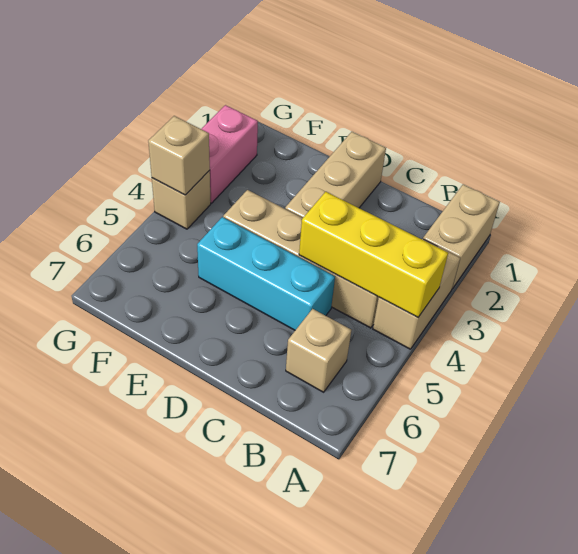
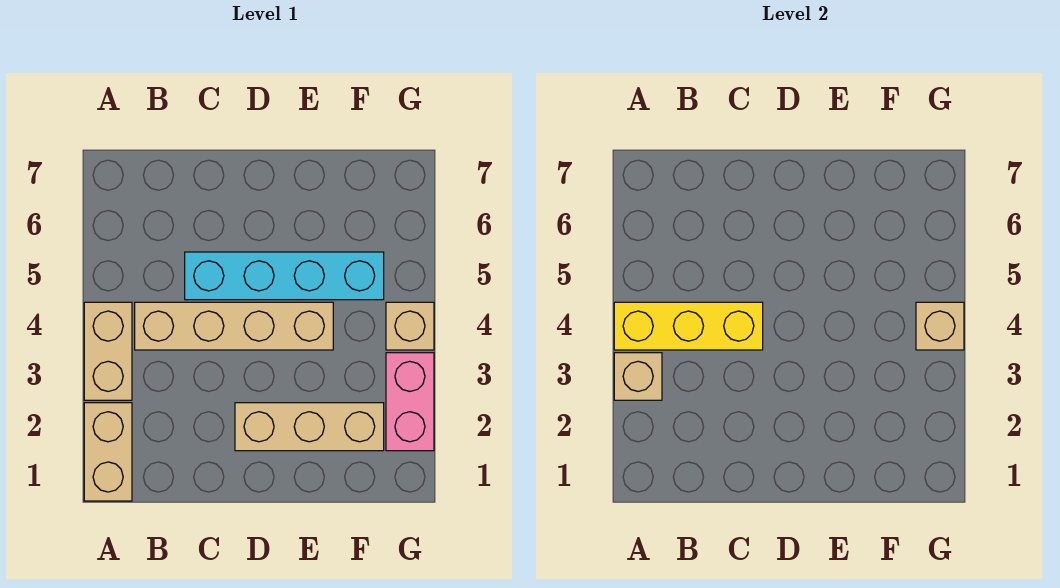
tan brick B6 level 1 -> tan brick A3 level 2
cyan brick C5:E5 level 1 -> cyan brick C5:F5 level 1
tan brick D1:D3 level 1 -> tan brick D2:F2 level 1

